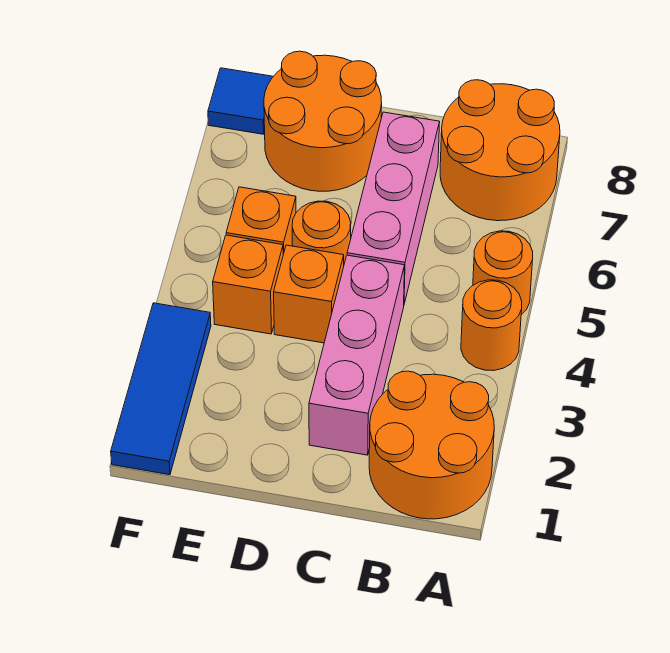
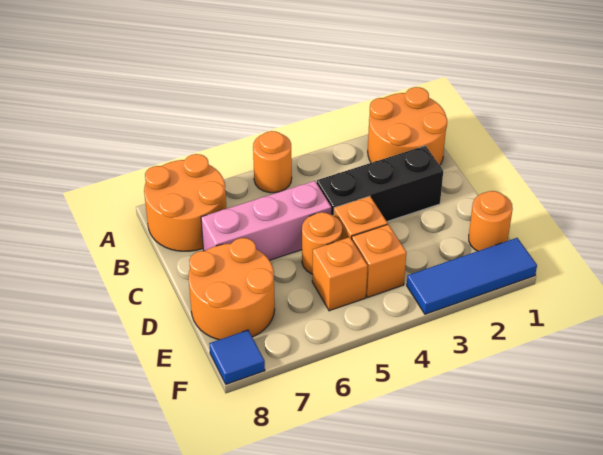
orange round brick A4 level 1 -> orange round brick E1 level 1
pink brick C2:C4 level 1 -> black brick C2:C4 level 1

